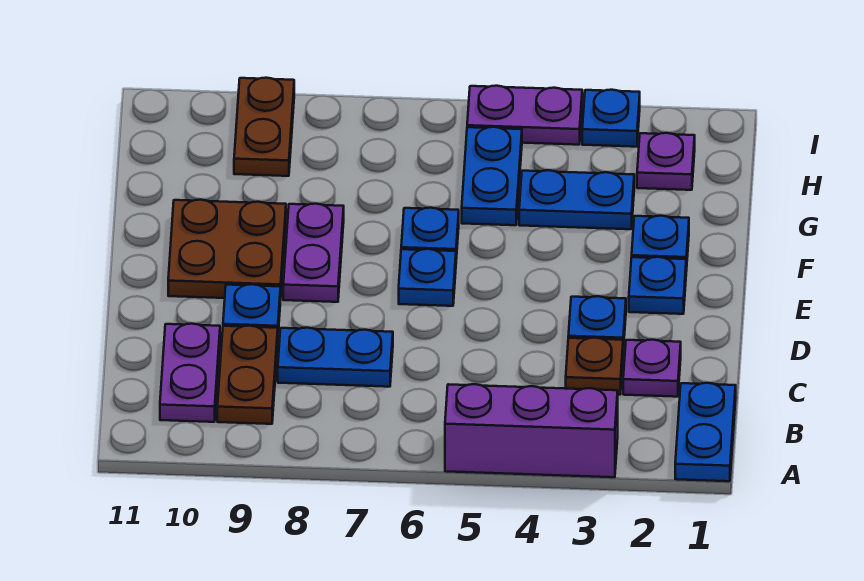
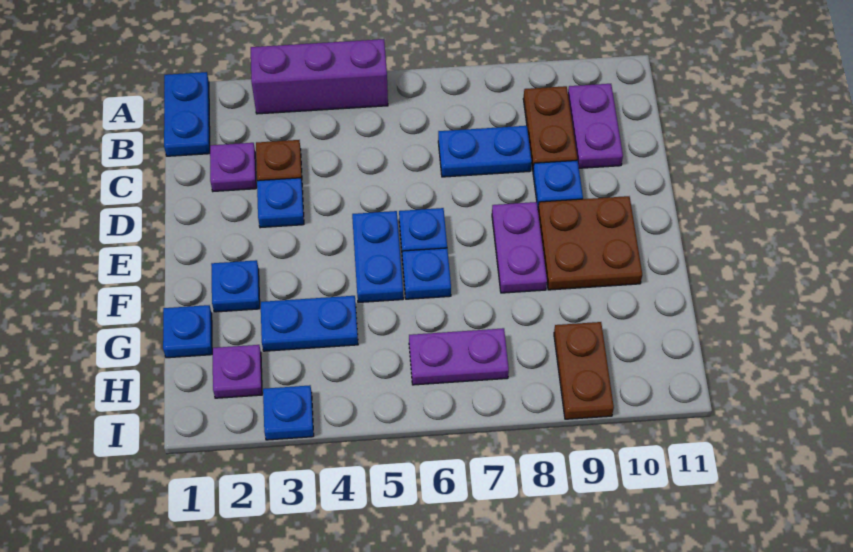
blue plate E2 level 1 -> blue plate G1 level 1
blue plate G5:H5 level 1 -> blue plate E5:F5 level 1
purple plate I4:I5 level 1 -> purple plate H6:H7 level 1

